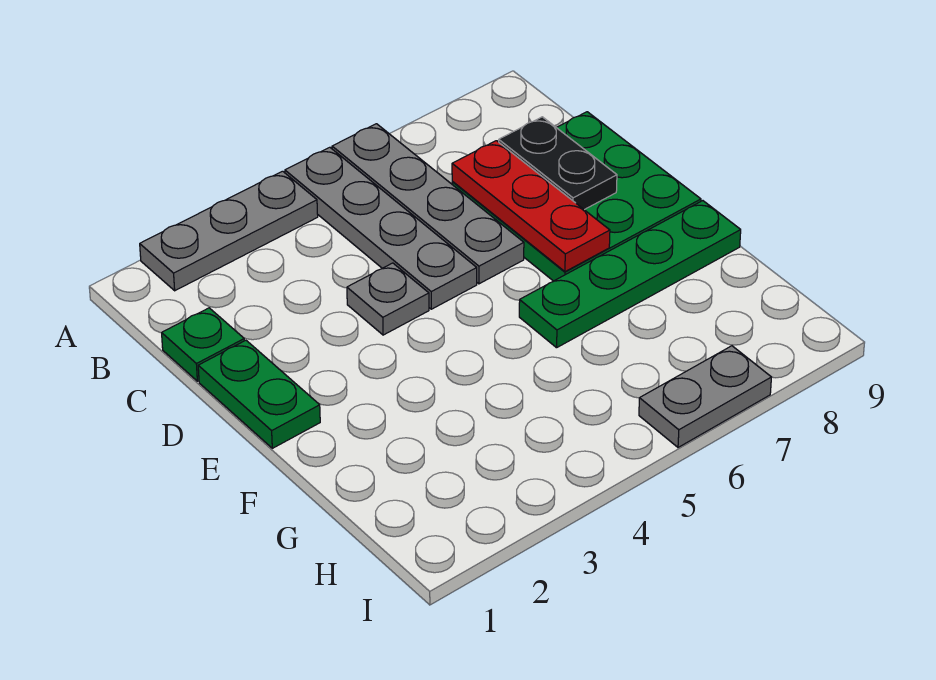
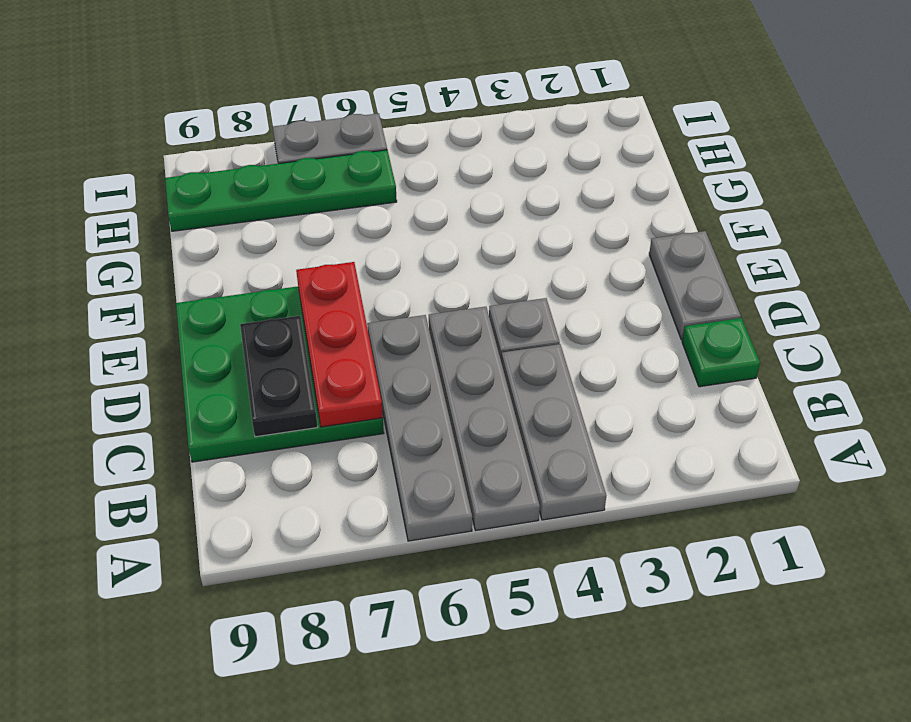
grey plate A2:A4 level 1 -> grey plate A4:C4 level 1
green plate D1:E1 level 1 -> grey plate D1:E1 level 1
green plate F6:F9 level 1 -> green plate H6:H9 level 1

